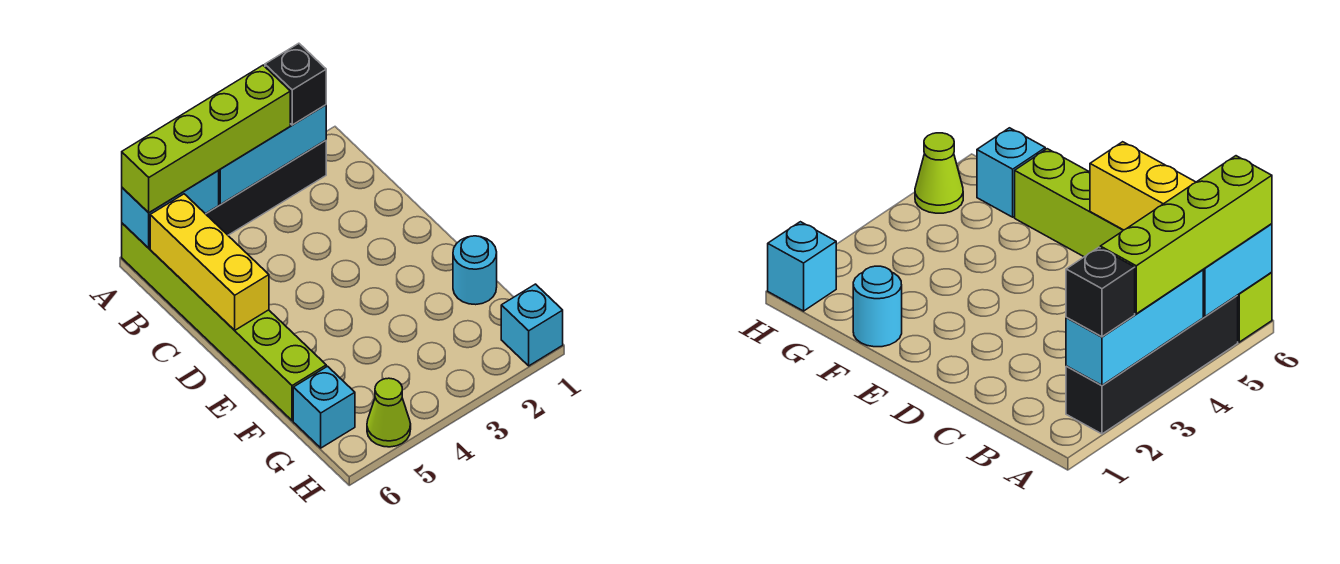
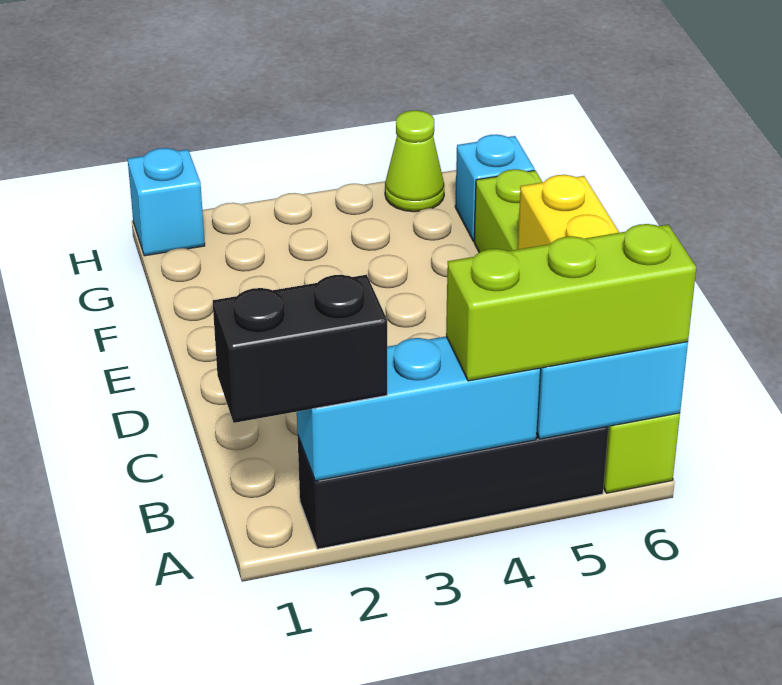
black brick A2 level 3 -> black brick A1:A2 level 3
lime brick A3:A6 level 3 -> lime brick A4:A6 level 3
cyan round brick F1 level 1 -> none

